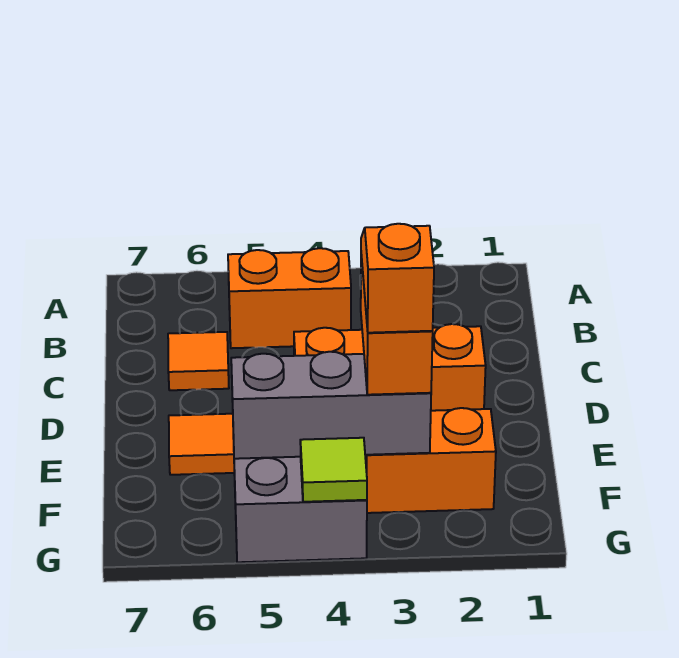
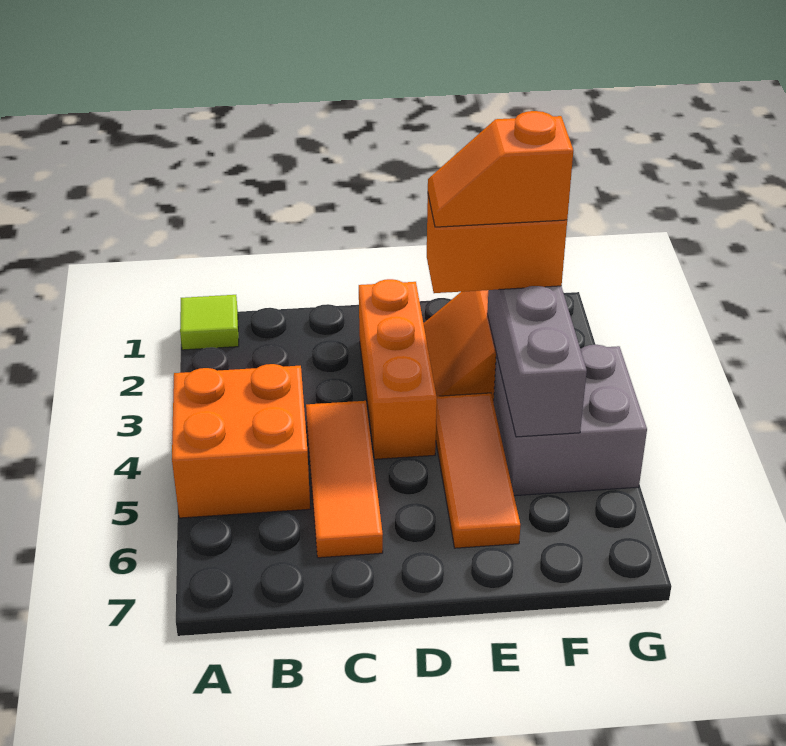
orange brick B4:B5 level 1 -> orange brick A4:B5 level 1
orange tile C6 level 1 -> orange tile C4:C6 level 1
lime tile G4 level 2 -> lime tile A1 level 1

